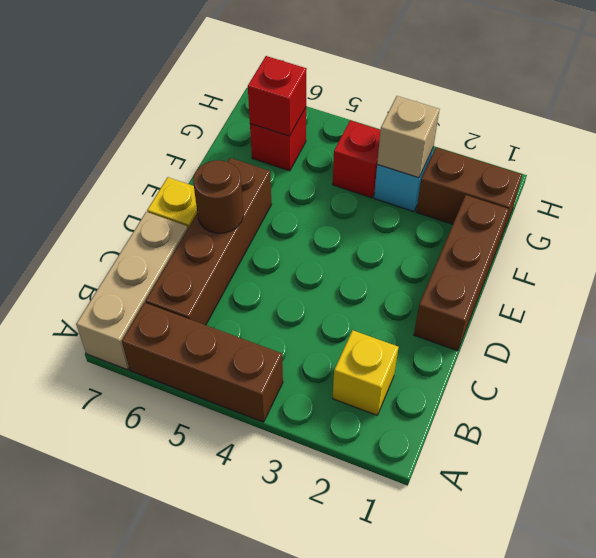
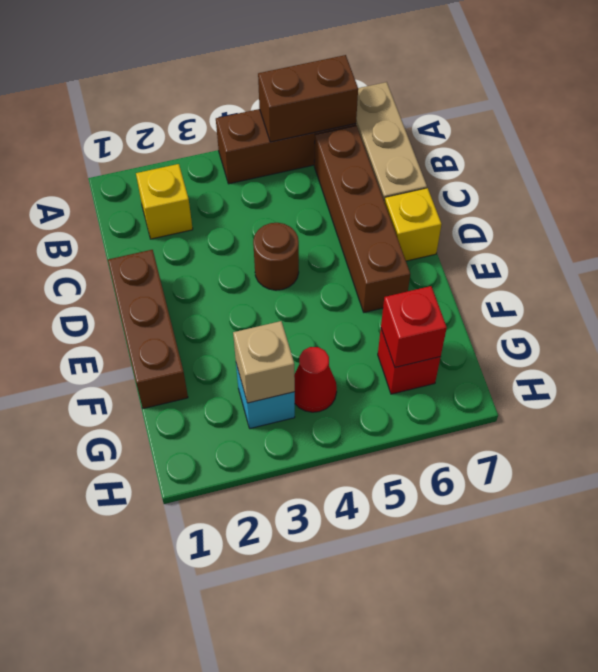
brown round brick D6 level 2 -> brown round brick D4 level 1
brown brick G1:G2 level 1 -> brown brick A5:A6 level 2
red brick G4 level 1 -> red cone G4 level 1

